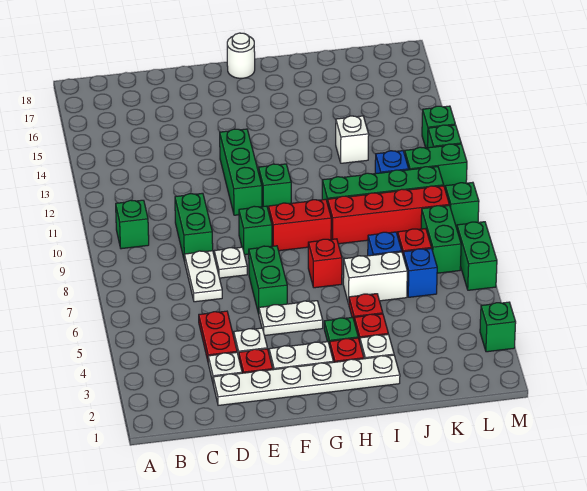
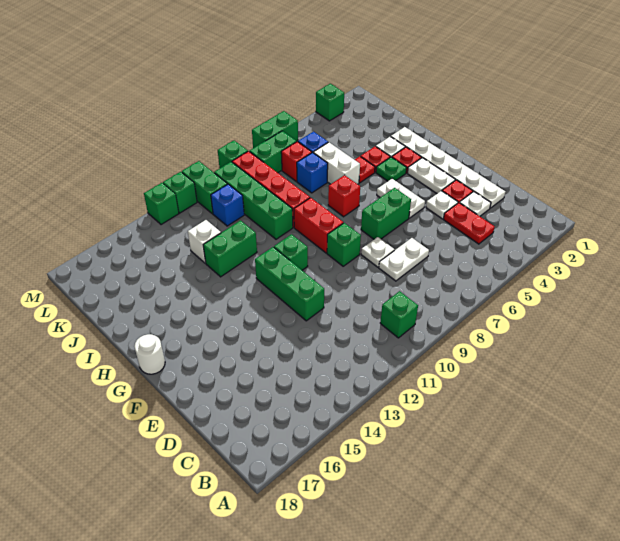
red plate D4:D5 level 1 -> red plate C4:D4 level 1
green brick D9:D10 level 1 -> green brick I12:I13 level 1
green brick F11:F13 level 1 -> green brick E12:G12 level 1

